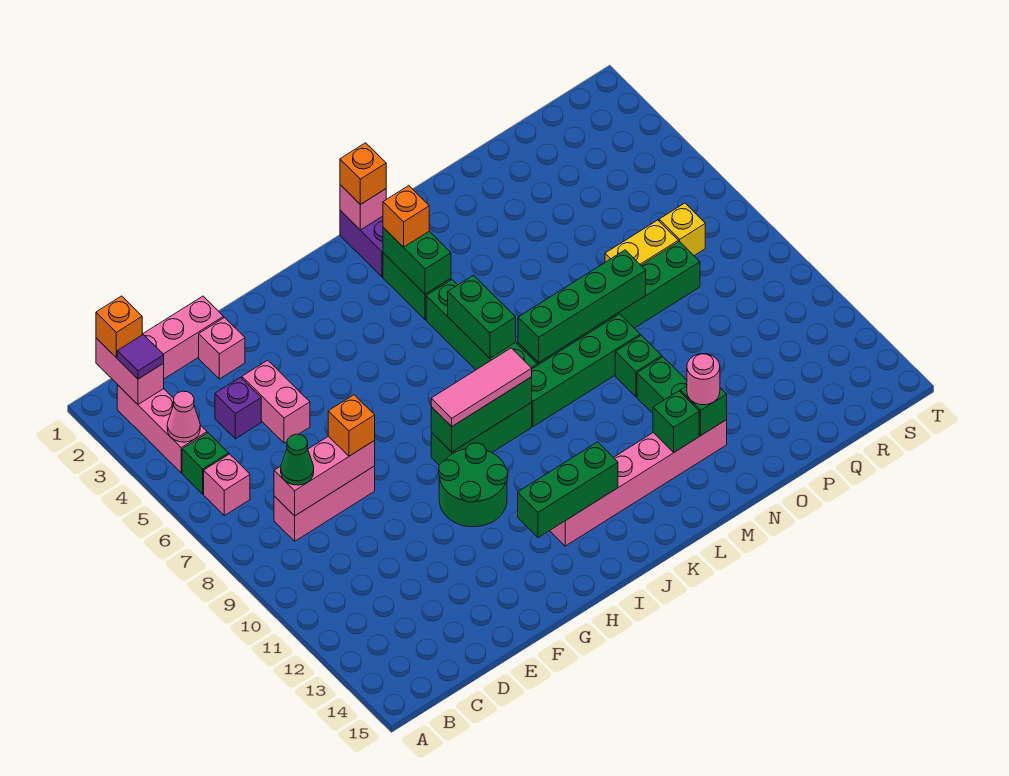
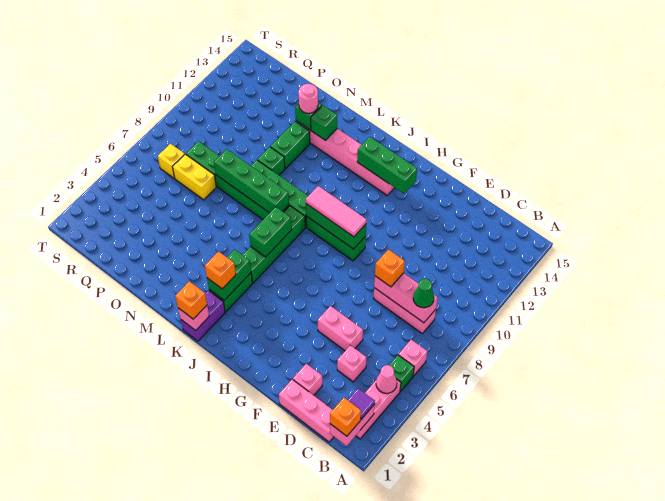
purple brick D4 level 1 -> pink brick D4 level 1
pink brick E4:E5 level 1 -> pink brick E5:F5 level 1
green round brick G10:H11 level 1 -> none

